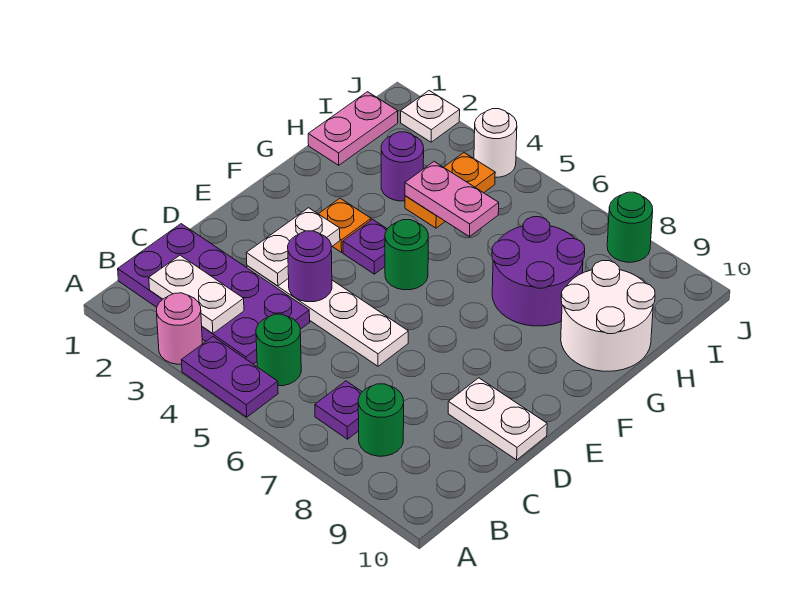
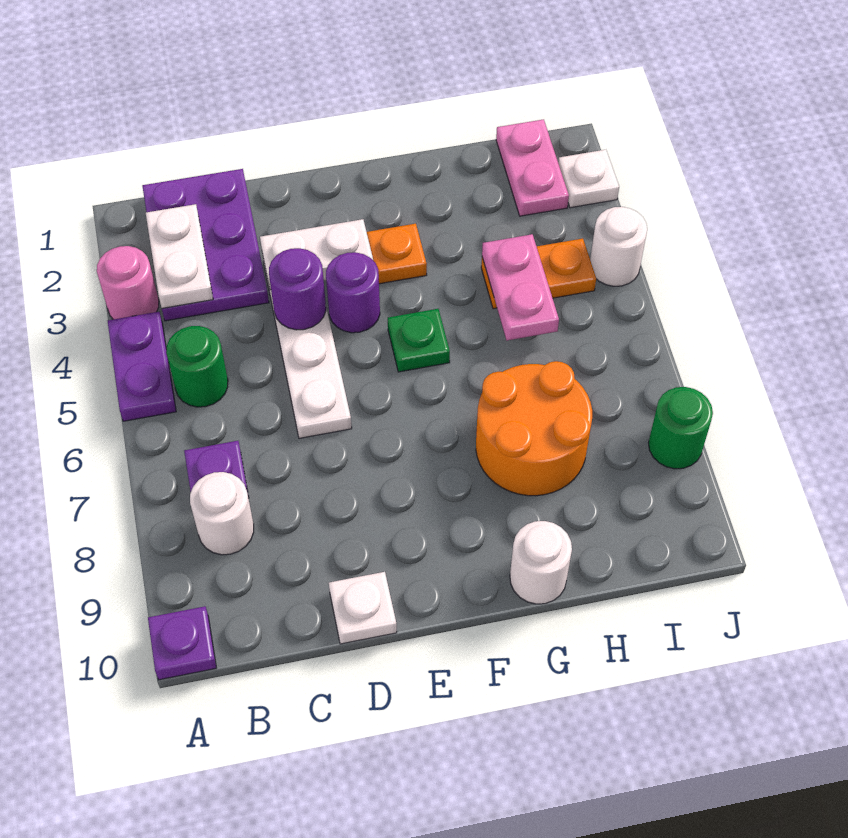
purple plate B1:C4 level 1 -> purple plate B1:C3 level 1
green round brick B8 level 1 -> white round brick B8 level 1
white plate D9:D10 level 1 -> white plate D10 level 1
purple plate F4 level 1 -> purple plate A10 level 1
green round brick F5 level 1 -> green plate F5 level 1
purple round brick G7:H8 level 1 -> orange round brick G7:H8 level 1
white round brick G9:H10 level 1 -> white round brick G10 level 1
pink plate H1:I1 level 1 -> pink plate I1:I2 level 1
purple round brick H3 level 1 -> purple round brick E4 level 1

